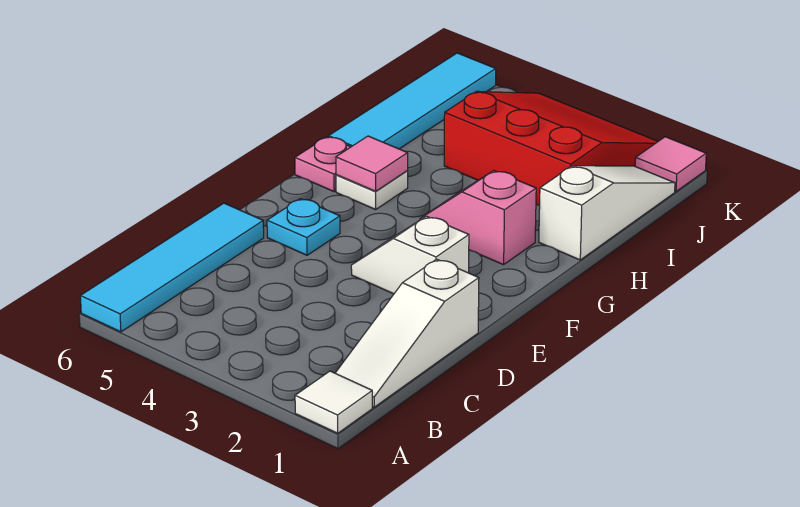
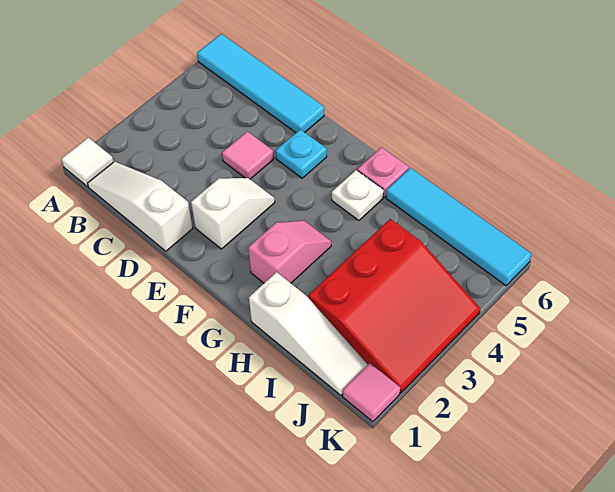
pink tile G5 level 2 -> pink tile D4 level 1

